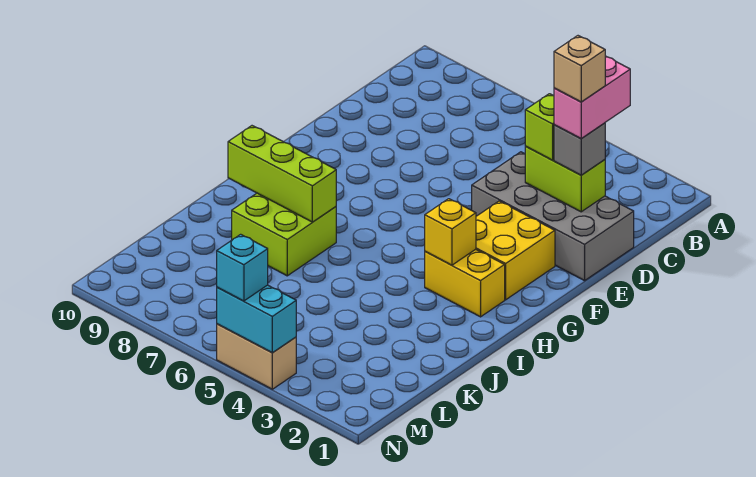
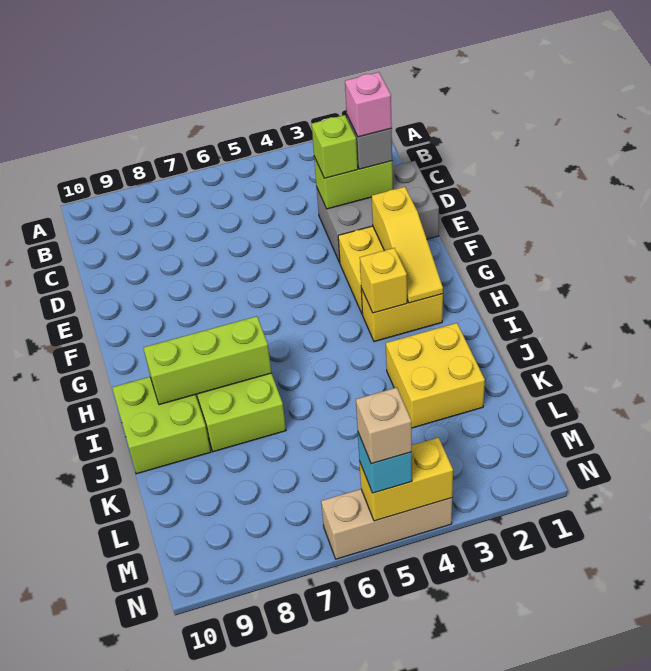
pink brick C2:D2 level 4 -> pink brick D2 level 4
grey brick D1:E4 level 1 -> grey brick D1:E3 level 1
tan brick D2 level 5 -> tan brick N5 level 4
none -> yellow slope F2:H2 level 2 top F
none -> lime brick I9:J10 level 1
none -> yellow brick J2:K3 level 1
tan brick N4:N5 level 1 -> tan brick N4:N6 level 1
cyan brick N4:N5 level 2 -> yellow brick N4:N5 level 2

